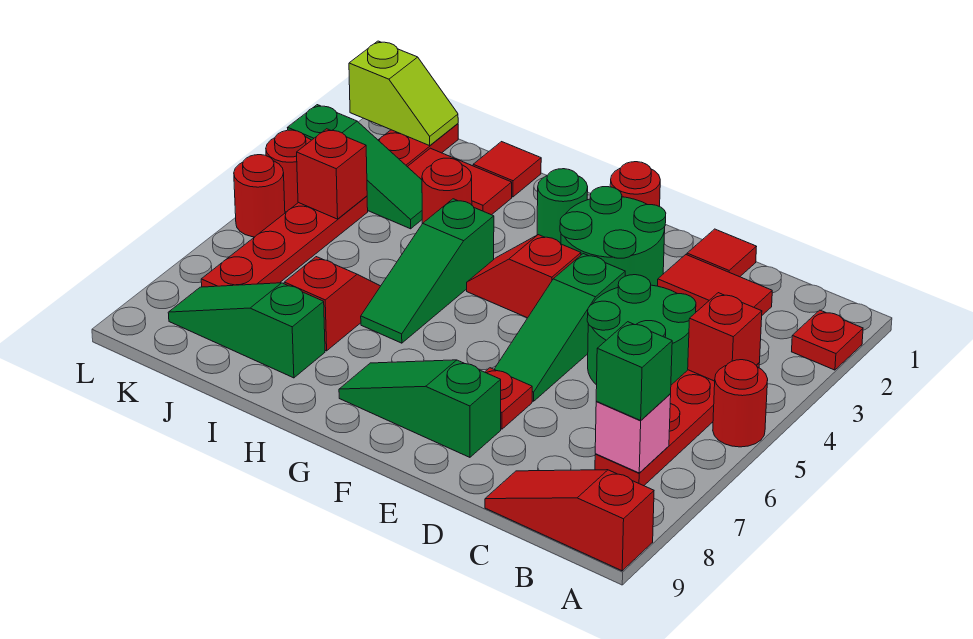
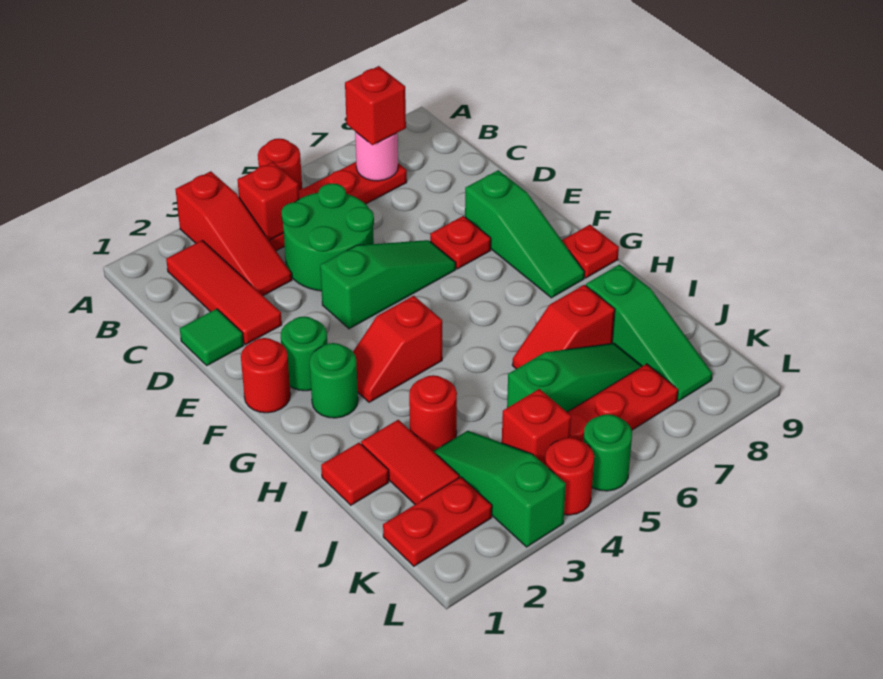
red plate A2 level 1 -> red plate G9 level 1
red slope A9:C9 level 1 top A -> red slope A3:C3 level 1 top A
pink brick B7 level 2 -> pink round brick B7 level 2
green brick B7 level 3 -> red brick B7 level 3
red tile C2:D2 level 1 -> red tile B2:D2 level 1
red tile D1 level 1 -> green tile D1 level 1
green round brick E2:F3 level 1 -> green round brick F2 level 1
red slope F4:G4 level 1 top F -> red slope G3:G4 level 1 top 4
green slope H4:H6 level 1 top 4 -> green slope J5:J7 level 1 top 5
lime slope K1:L1 level 2 top L -> none
red round brick L5 level 1 -> green round brick L5 level 1

